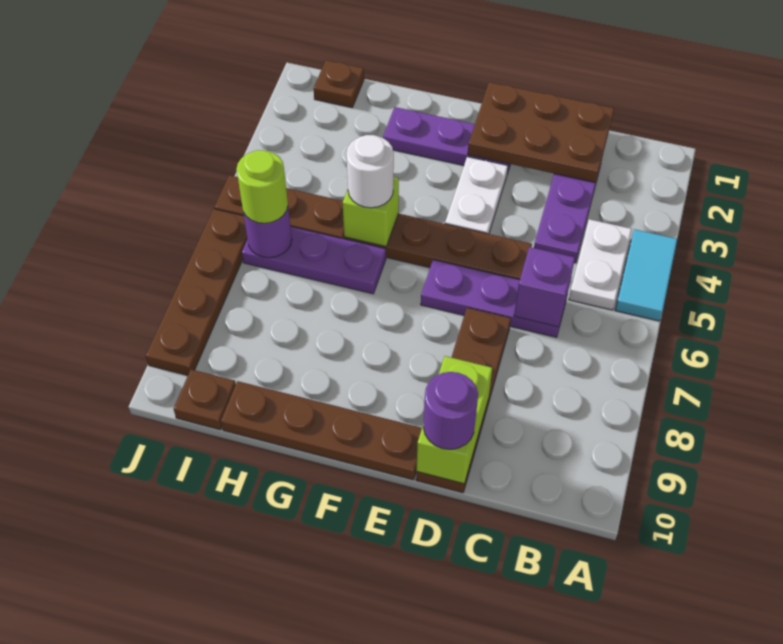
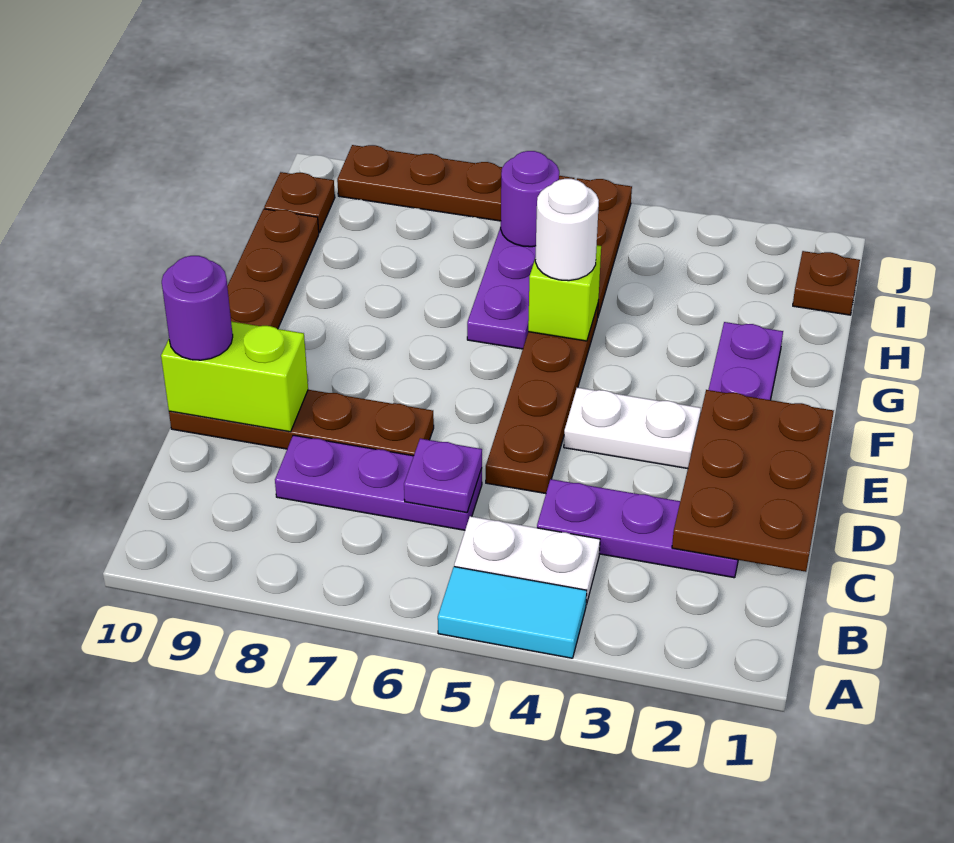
purple plate C6:E6 level 1 -> purple plate C6:C8 level 1
purple brick C6 level 2 -> purple plate C6 level 2
lime round brick I6 level 3 -> none

